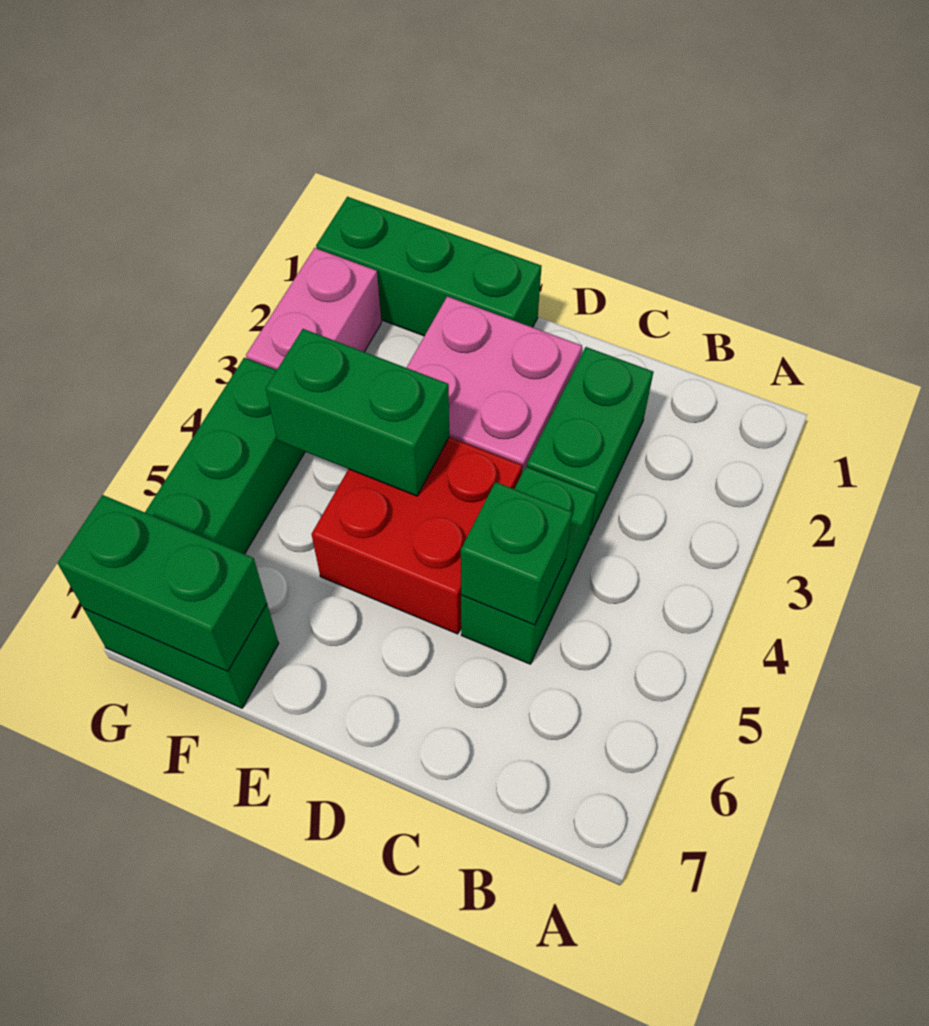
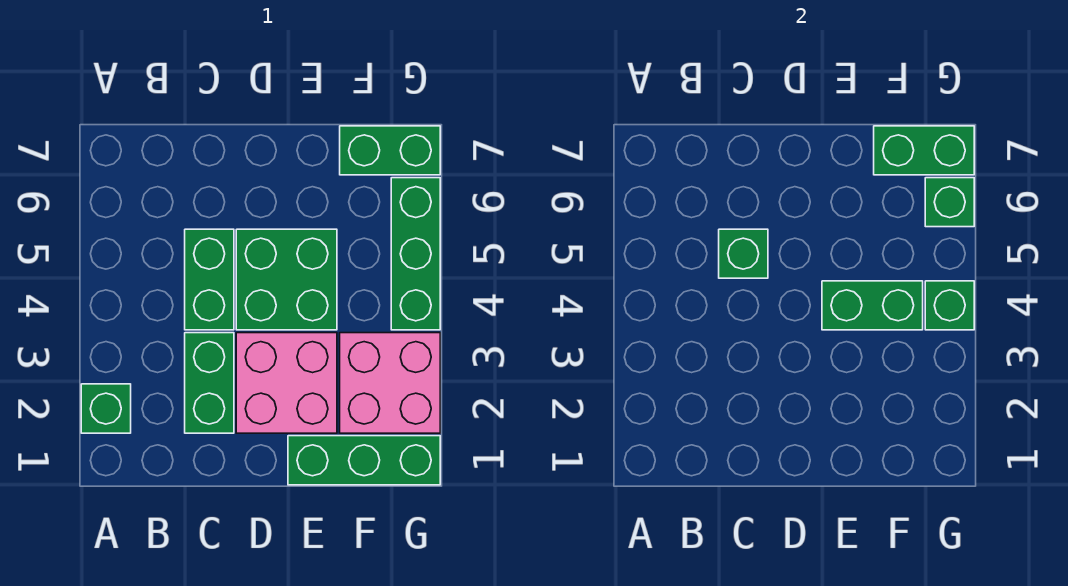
none -> green brick A2 level 1
red brick D4:E5 level 1 -> green brick D4:E5 level 1
pink brick G2:G3 level 1 -> pink brick F2:G3 level 1
none -> green brick G4 level 2
none -> green brick G6 level 2

